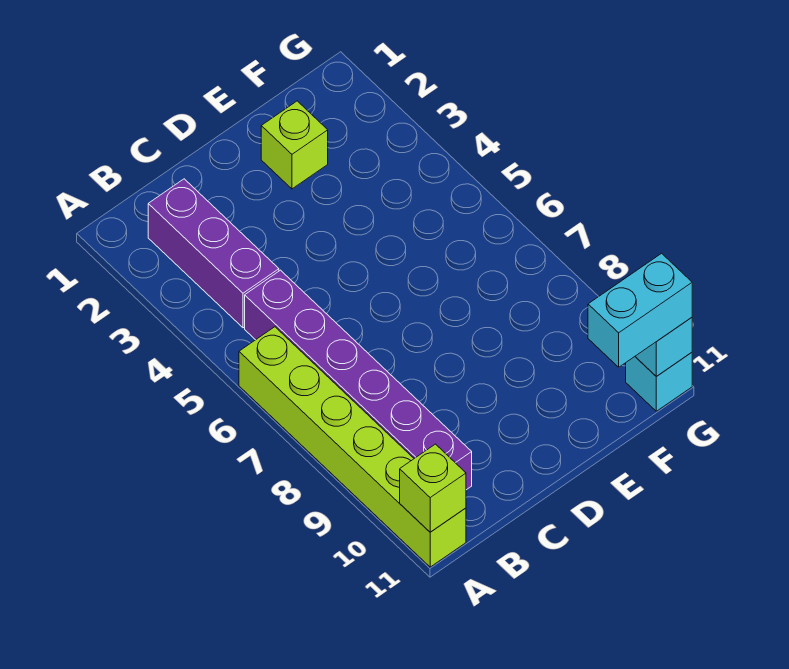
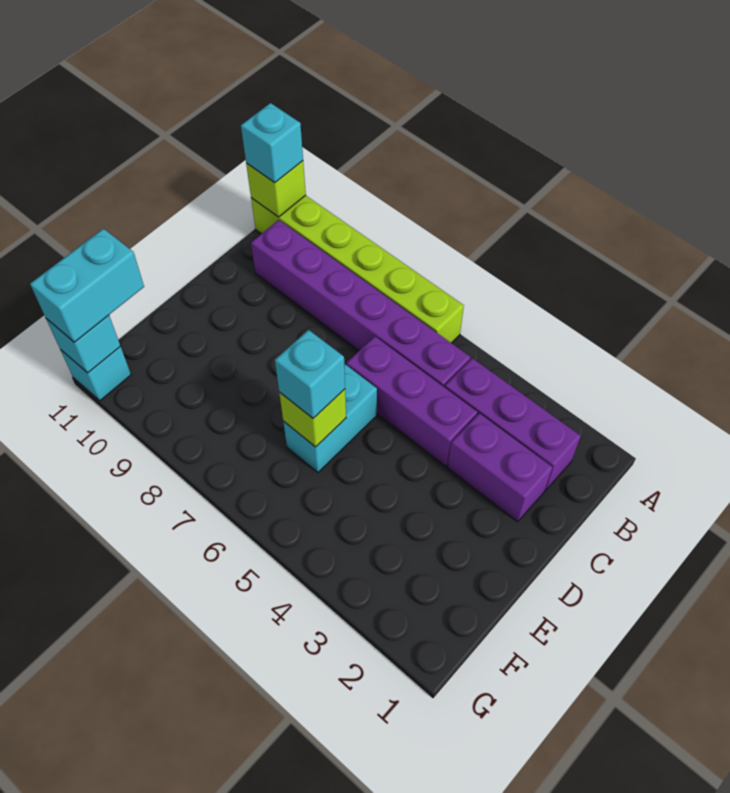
none -> cyan brick A11 level 3
none -> purple brick C2:C3 level 1
none -> purple brick C4:C6 level 1
none -> cyan brick D6:E6 level 1
lime brick E2 level 1 -> lime brick E6 level 2
none -> cyan brick E6 level 3

